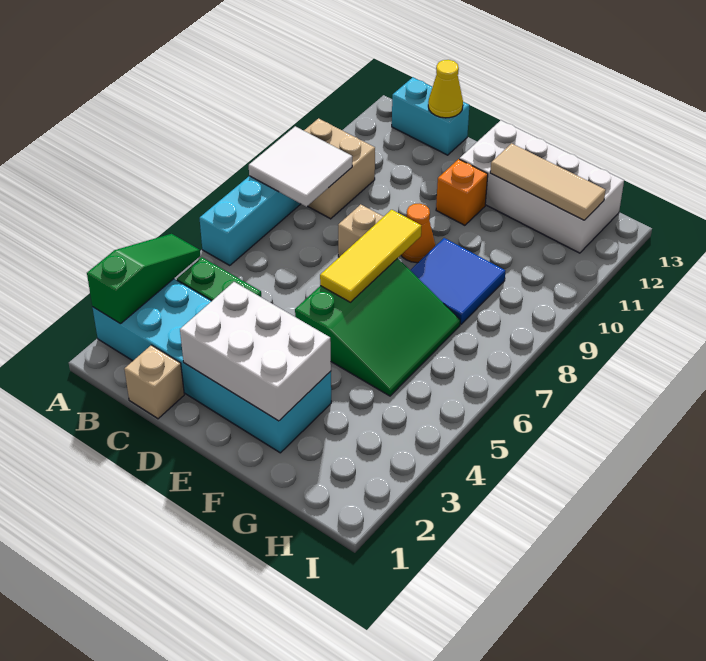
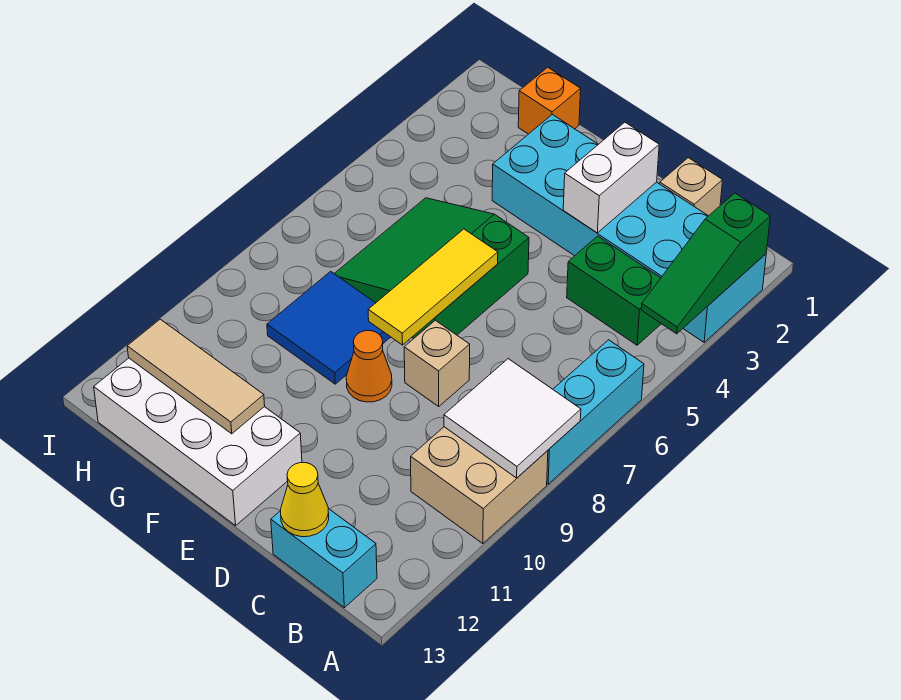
white brick D2:F3 level 2 -> white brick D2:D3 level 2
orange brick E11 level 1 -> orange brick G1 level 1

